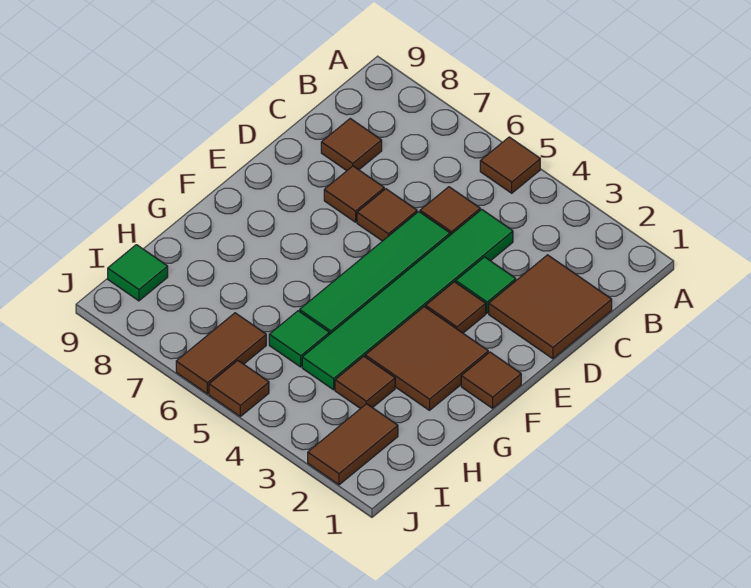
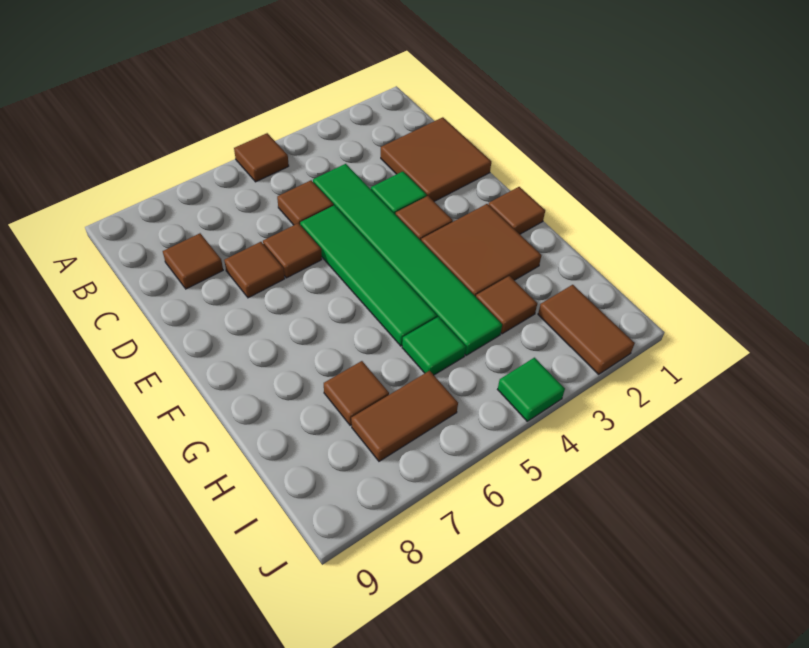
brown tile I6:J6 level 1 -> brown tile I6:I7 level 1
green tile I9 level 1 -> green tile J4 level 1
brown tile J5 level 1 -> brown tile H7 level 1

